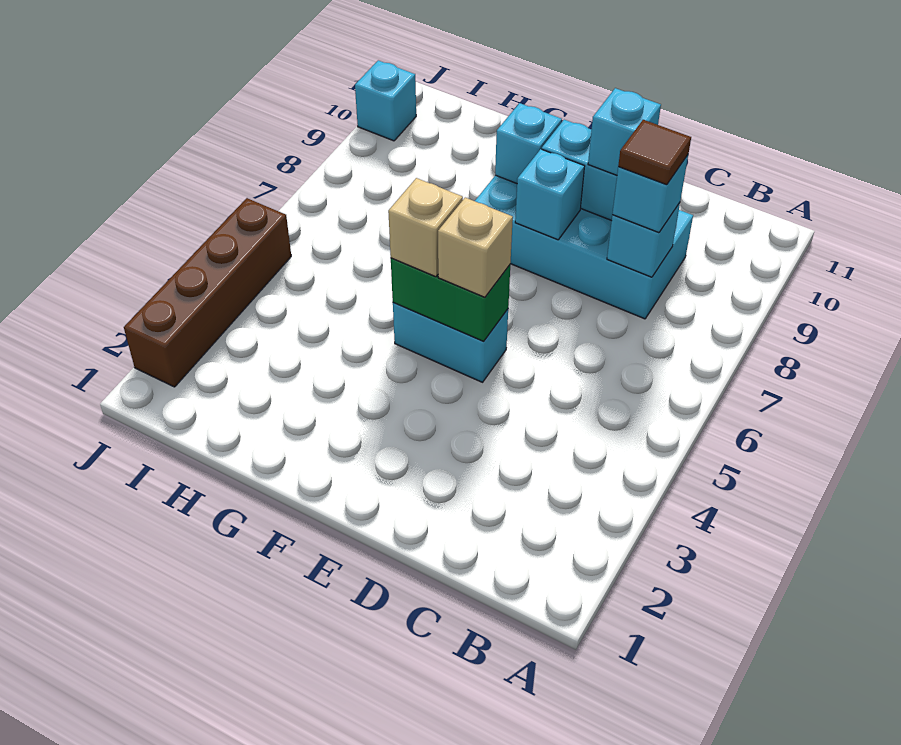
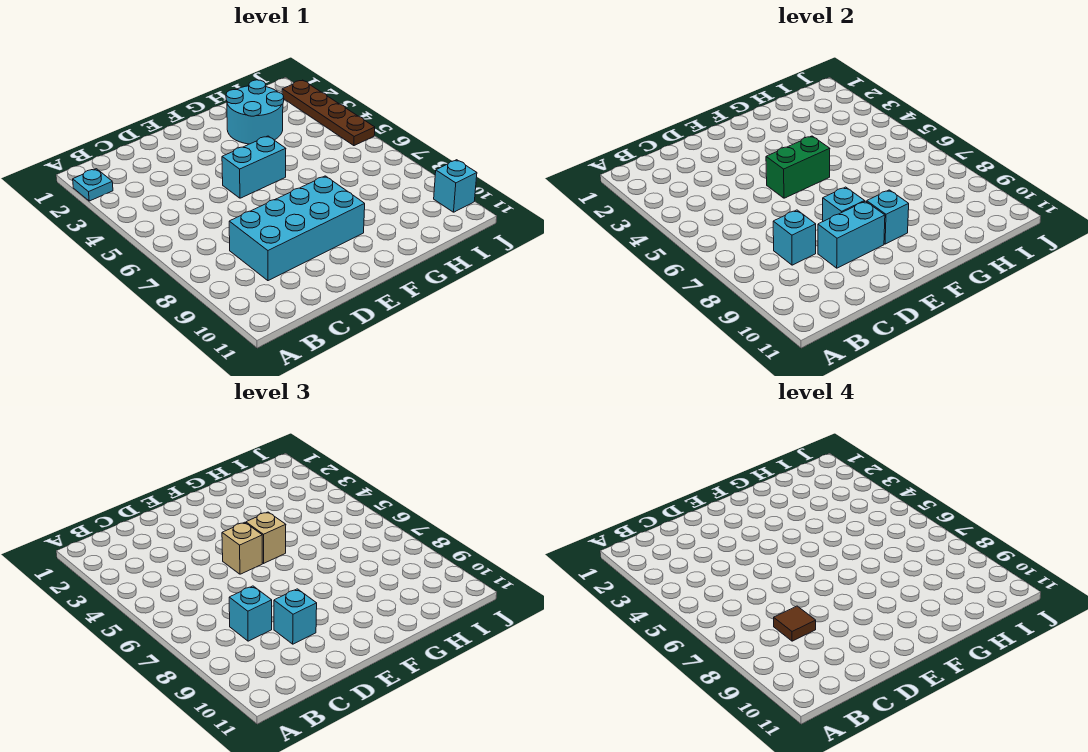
none -> cyan plate A2 level 1
none -> cyan round brick G2:H3 level 1
brown brick J2:J5 level 1 -> brown plate J2:J5 level 1

